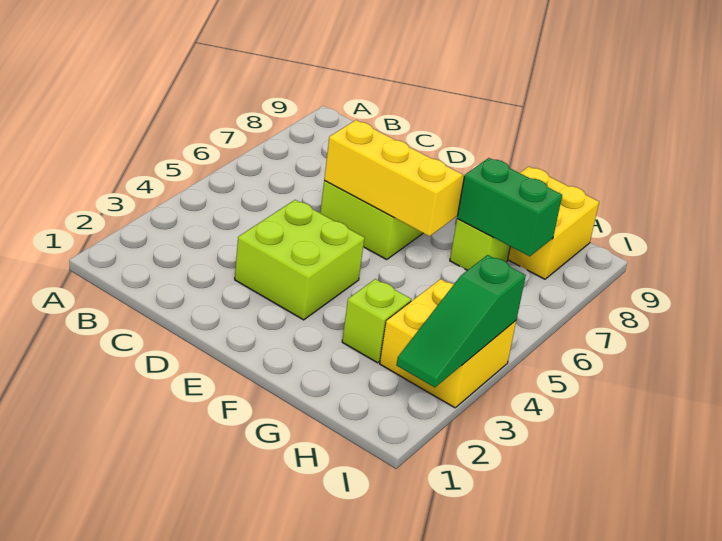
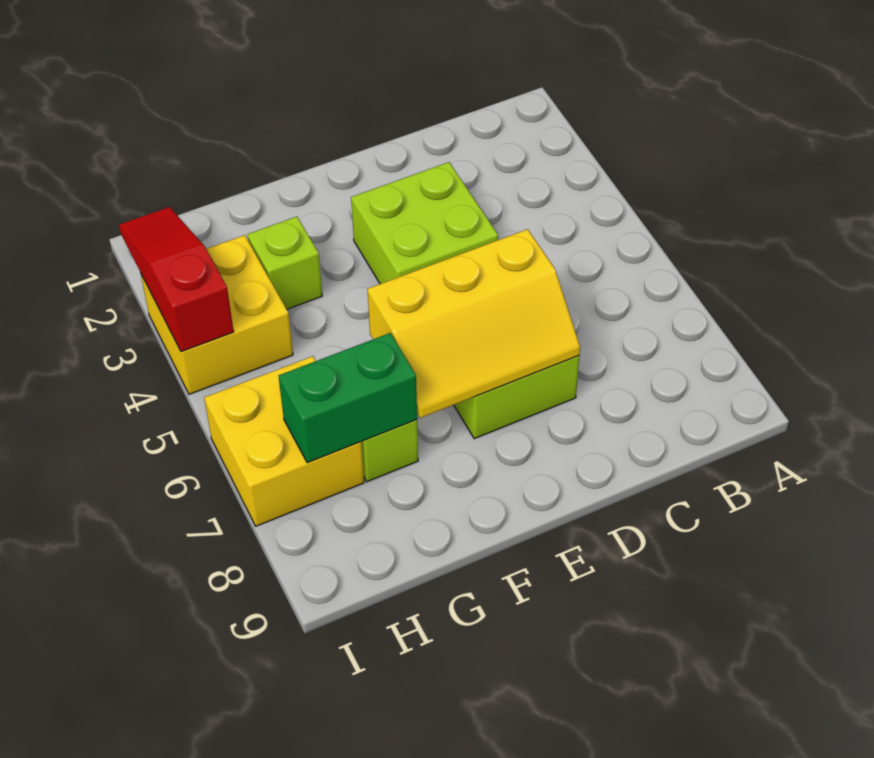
yellow brick G8:H9 level 1 -> yellow brick H6:I7 level 1
green slope I2:I4 level 2 top 4 -> red slope I2:I4 level 2 top 4

